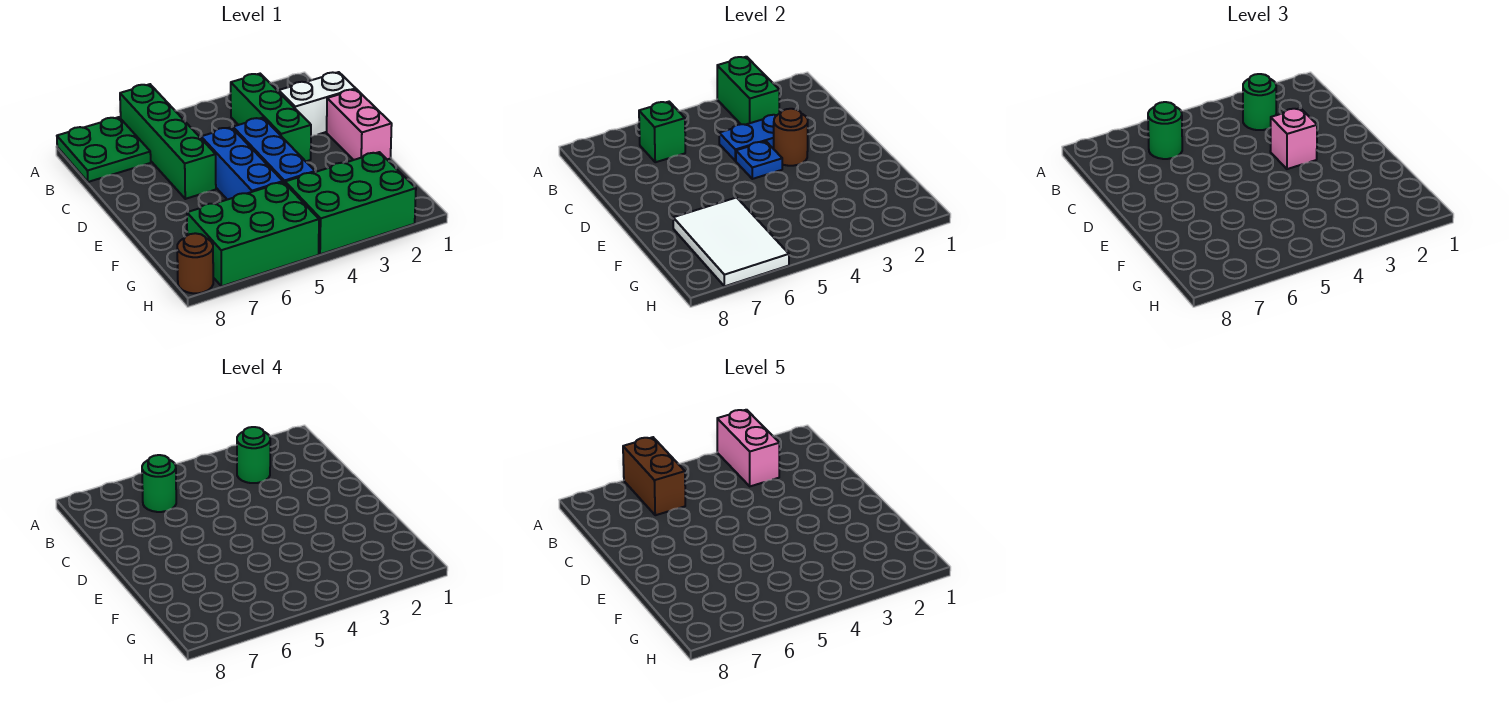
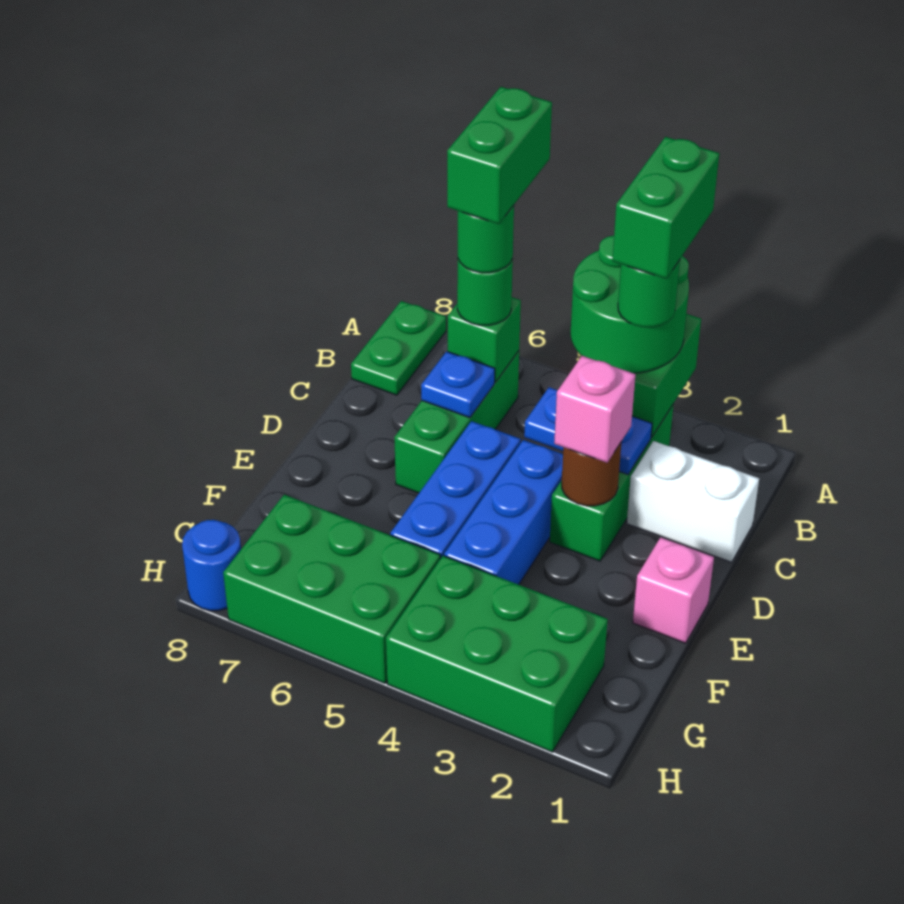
pink brick A3:B3 level 5 -> green brick A3:B3 level 5
green brick A6:D6 level 1 -> green brick B6:D6 level 1
brown brick A6:B6 level 5 -> green brick A6:B6 level 5
green plate A7:B8 level 1 -> green plate A8:B8 level 1
green round brick B3 level 3 -> green round brick A3:B4 level 3
pink brick D1:E1 level 1 -> pink brick E1 level 1
blue plate D4 level 2 -> blue plate C6 level 2
white tile F6:H7 level 2 -> none
brown round brick H8 level 1 -> blue round brick H8 level 1

